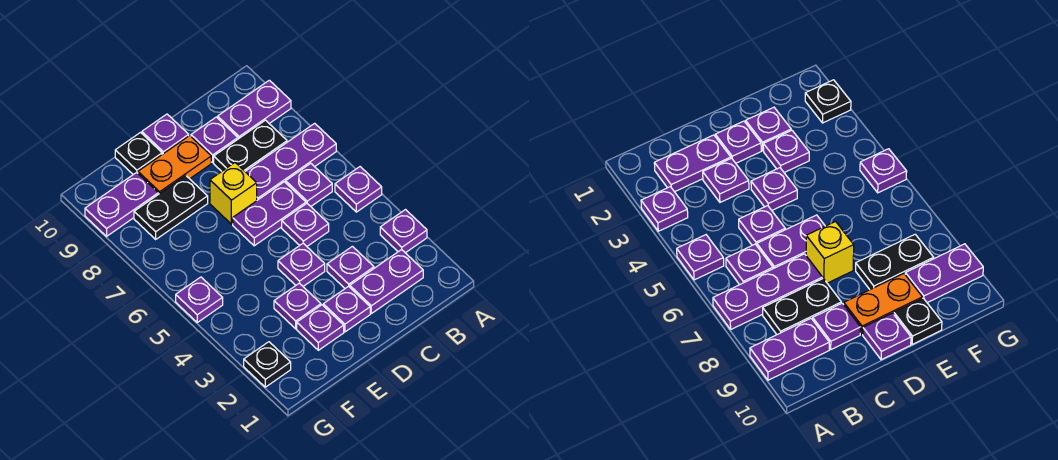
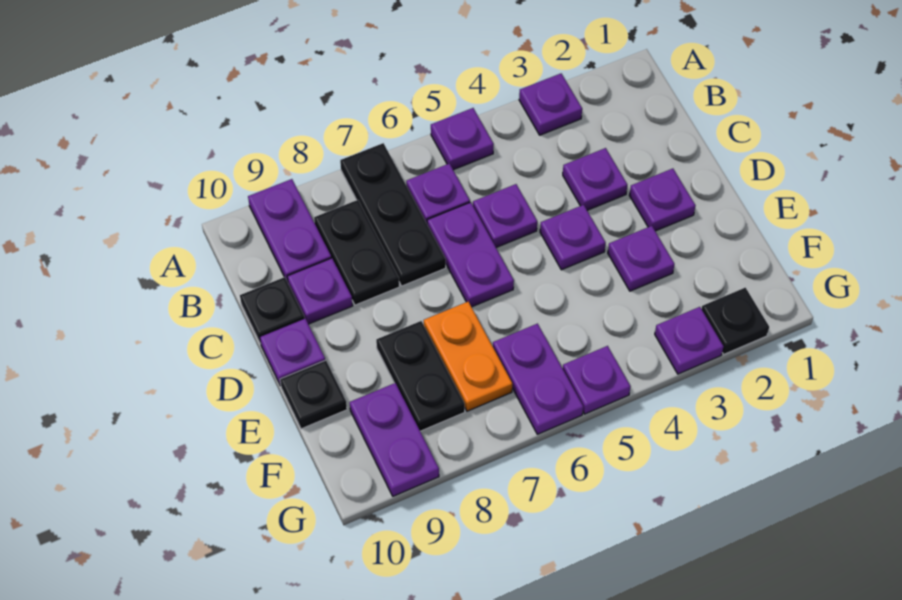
purple plate A7:C7 level 1 -> black plate A7:C7 level 1
purple plate B2:C2 level 1 -> purple plate F6:G6 level 1
none -> black plate C10 level 1
yellow brick D7 level 1 -> none
orange plate D9:E9 level 1 -> orange plate E7:F7 level 1
purple plate E2 level 1 -> purple plate G3 level 1

